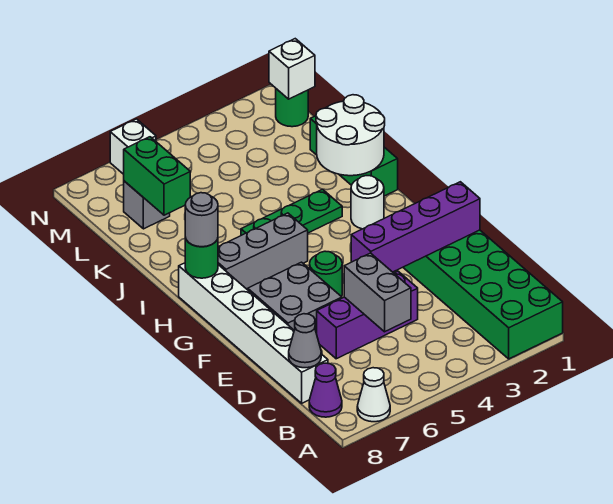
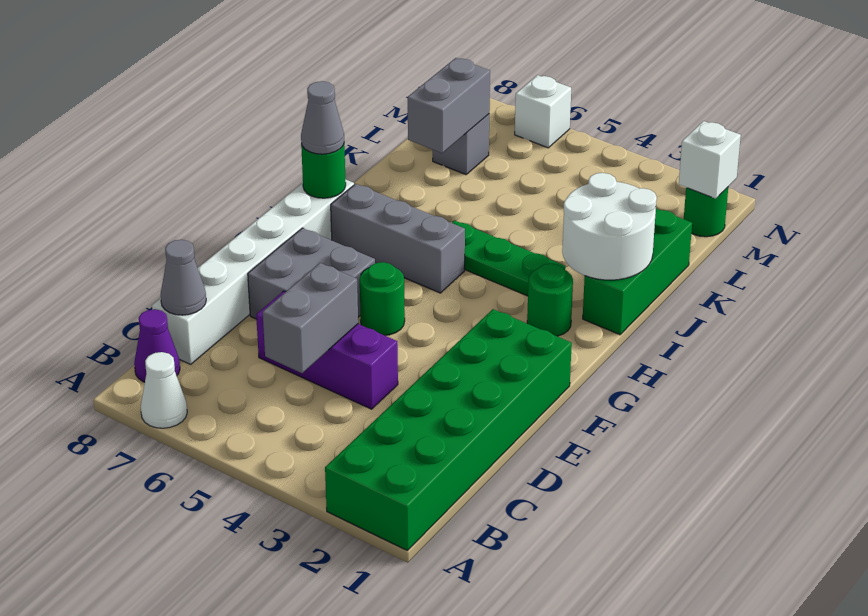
purple brick E1:E4 level 2 -> none
white round brick H2 level 1 -> green round brick H2 level 1
grey round brick H8 level 3 -> grey cone H8 level 3
green brick K7:L7 level 2 -> grey brick K7:L7 level 2

